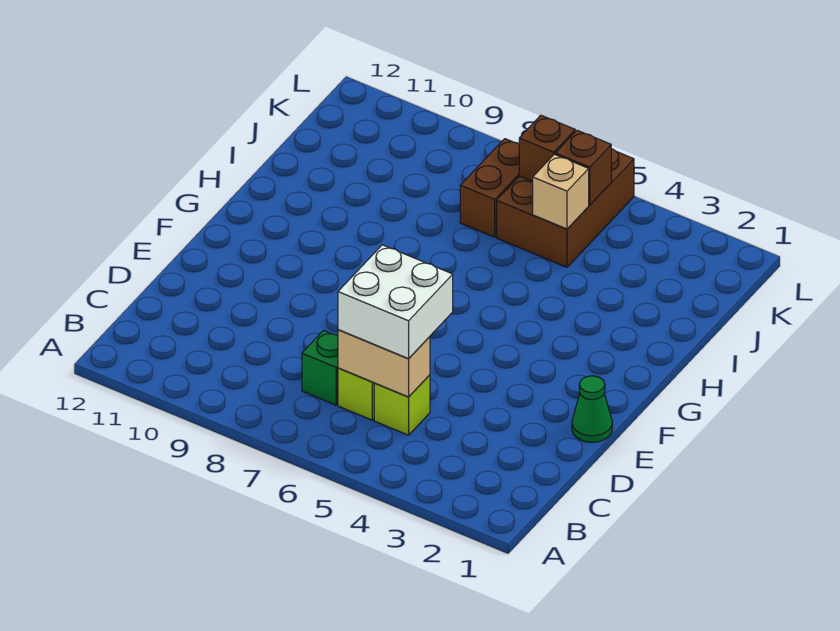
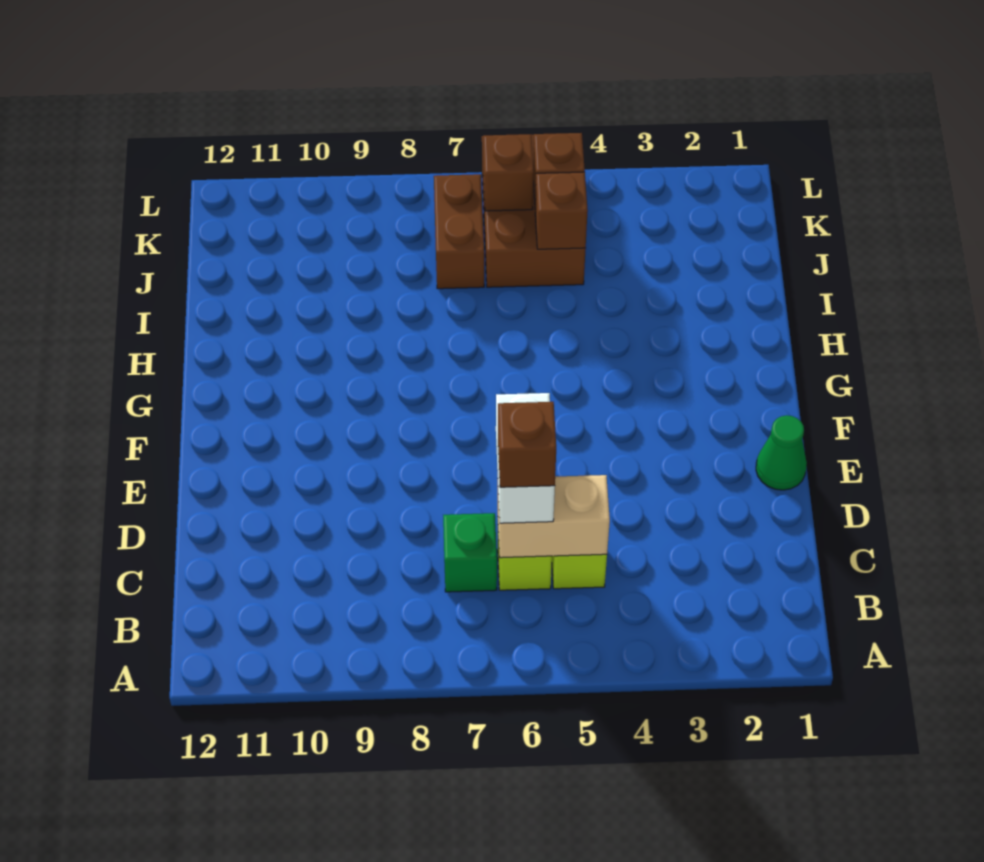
white brick C5:D6 level 3 -> white brick C6:D6 level 3
none -> brown brick C6 level 4
tan brick J5 level 2 -> brown brick J5 level 2

